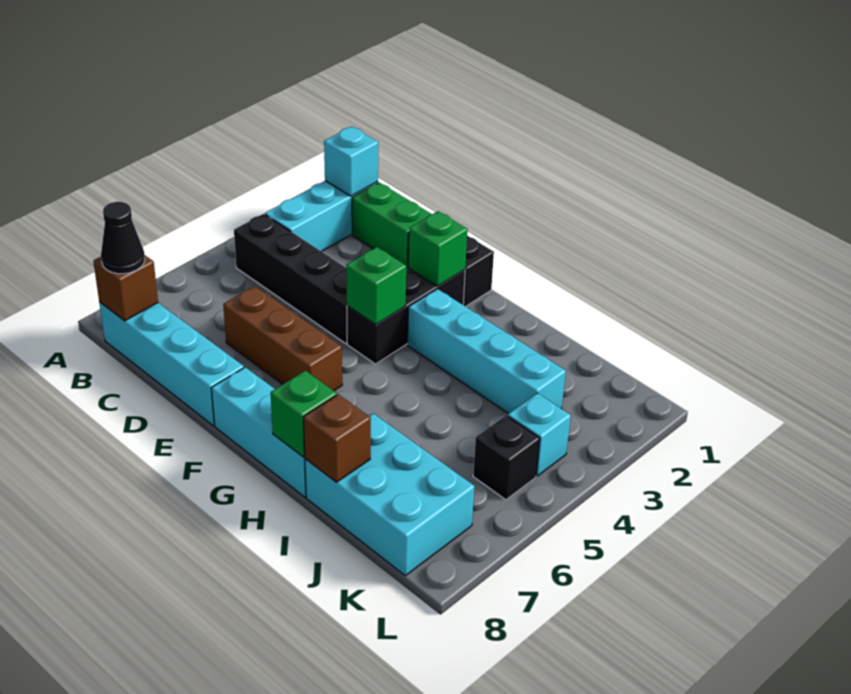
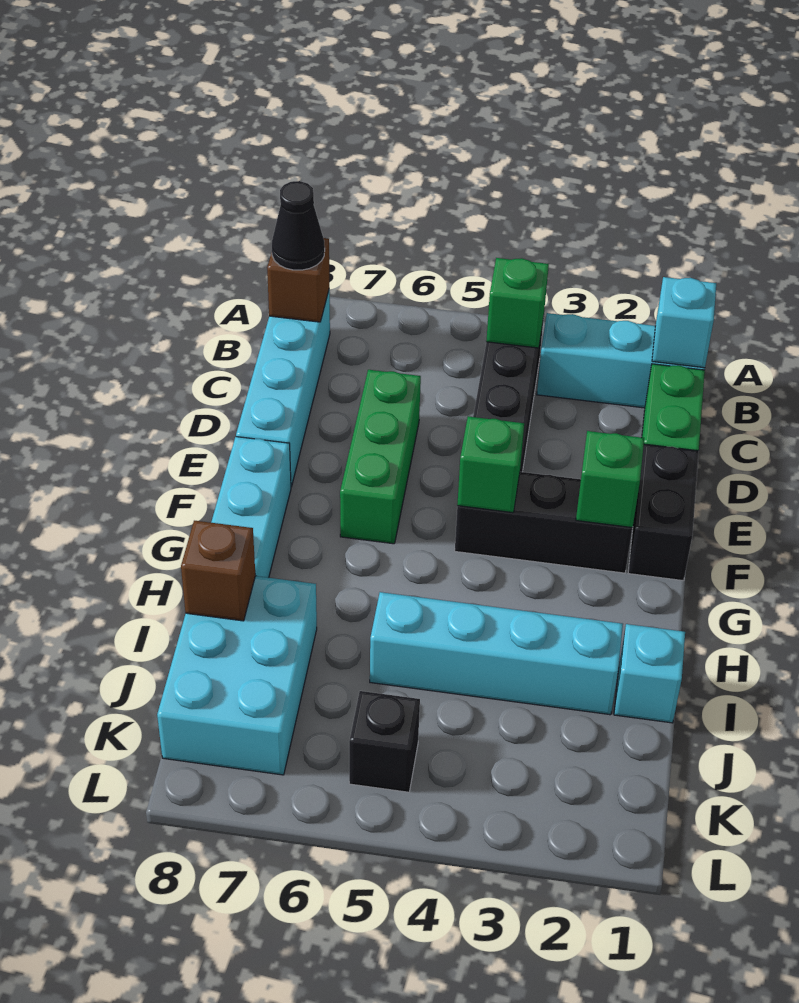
brown brick D6:F6 level 1 -> green brick D6:F6 level 1
cyan brick G3:J3 level 1 -> cyan brick I2:I5 level 1
green brick H8 level 2 -> green brick B4 level 2
cyan brick K4 level 1 -> cyan brick I1 level 1

